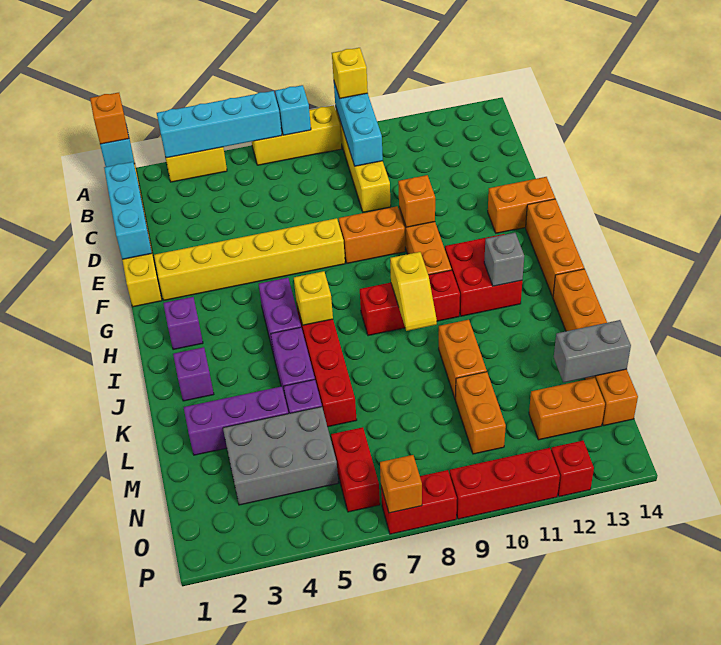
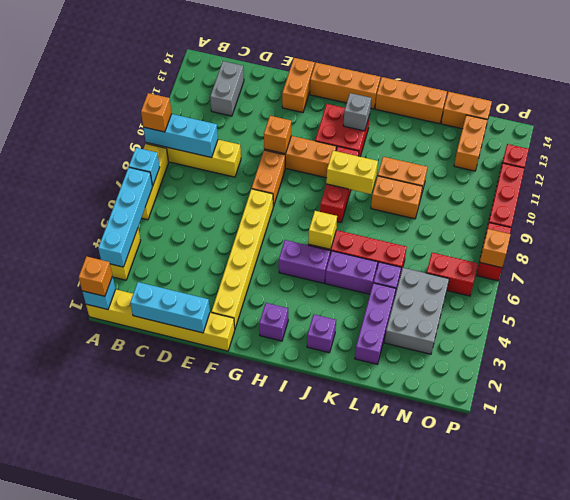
yellow brick A9 level 3 -> orange brick A9 level 3
yellow slope I9:J9 level 2 top I -> yellow brick I9:J9 level 2
orange brick M10:N10 level 1 -> orange brick K9:L9 level 1
grey brick M13:M14 level 2 -> grey brick C12:C13 level 1

